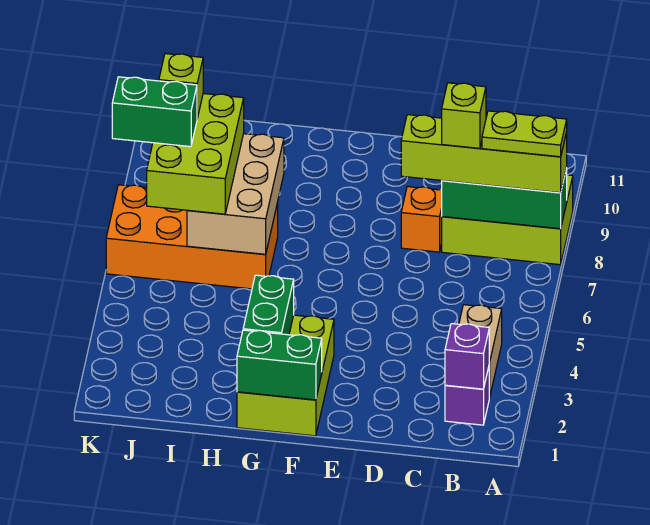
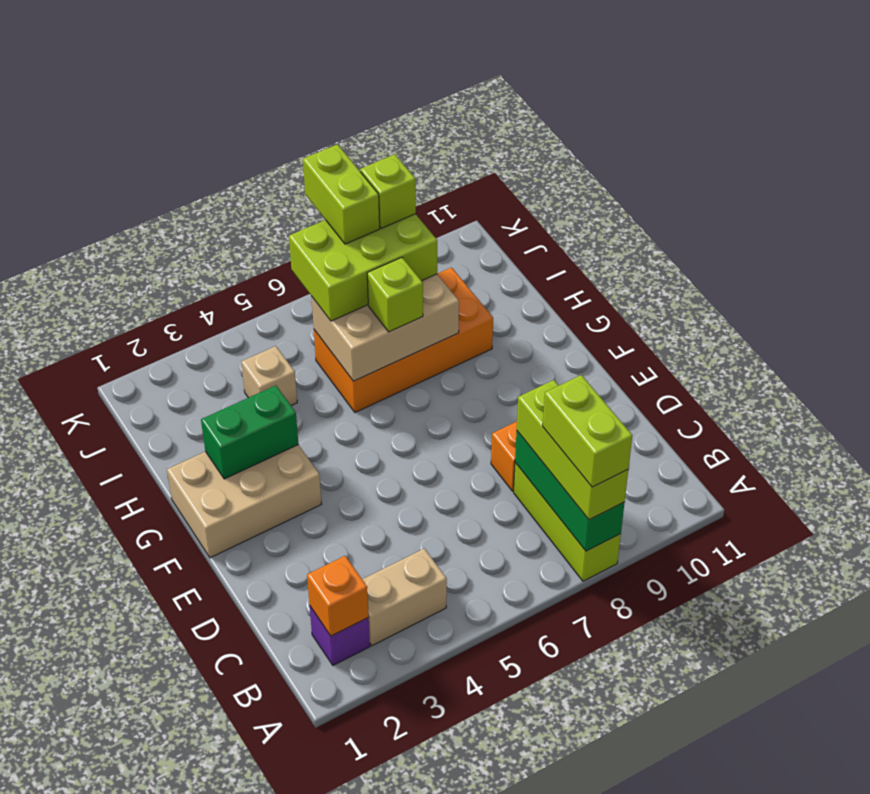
lime brick A8:C9 level 1 -> lime brick A8:C8 level 1
lime brick A8:D8 level 3 -> lime brick A8:C8 level 3
lime plate A8:B8 level 4 -> lime brick A8:B8 level 4
purple brick B2 level 2 -> orange brick B2 level 2
lime brick C8 level 4 -> lime brick H7 level 3
lime brick F1:G3 level 1 -> tan brick F1:G3 level 1
green brick F1:G1 level 2 -> none
orange brick H6:K7 level 1 -> orange brick H6:I9 level 1
none -> tan brick I4 level 1
green brick J7:K7 level 4 -> lime brick J7:K7 level 4

